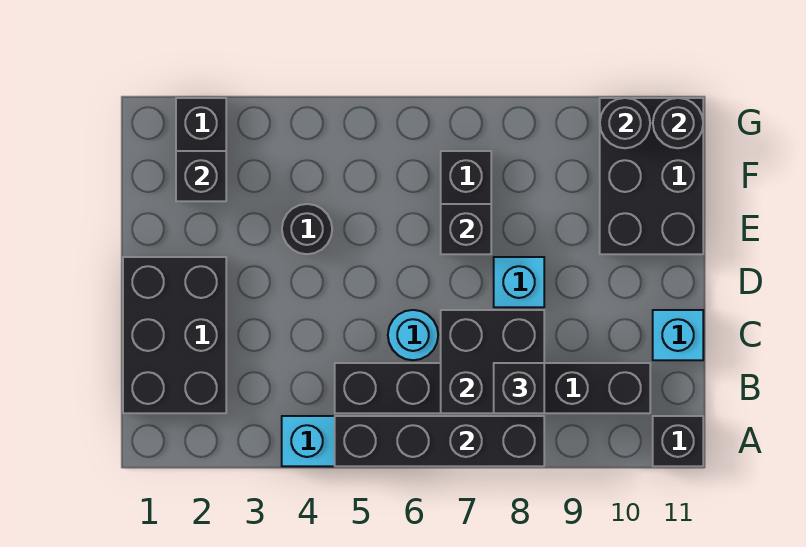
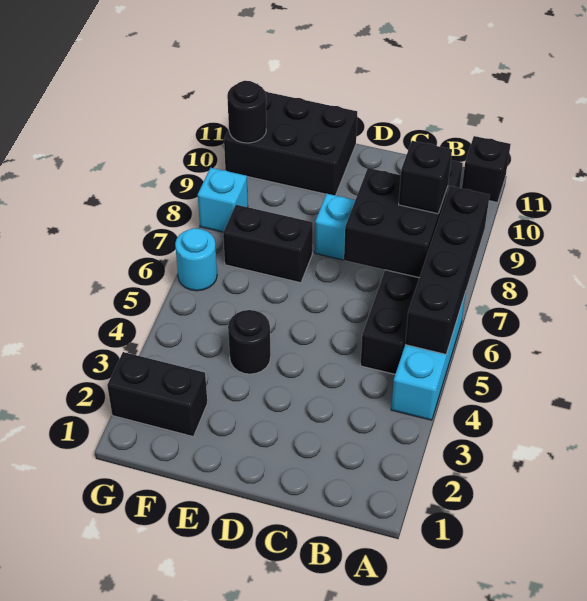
black brick B1:D2 level 1 -> none
cyan round brick C6 level 1 -> cyan round brick G6 level 1
cyan brick C11 level 1 -> cyan brick G8 level 1
black brick E7 level 2 -> none
black brick F2 level 2 -> none
black round brick G11 level 2 -> none

